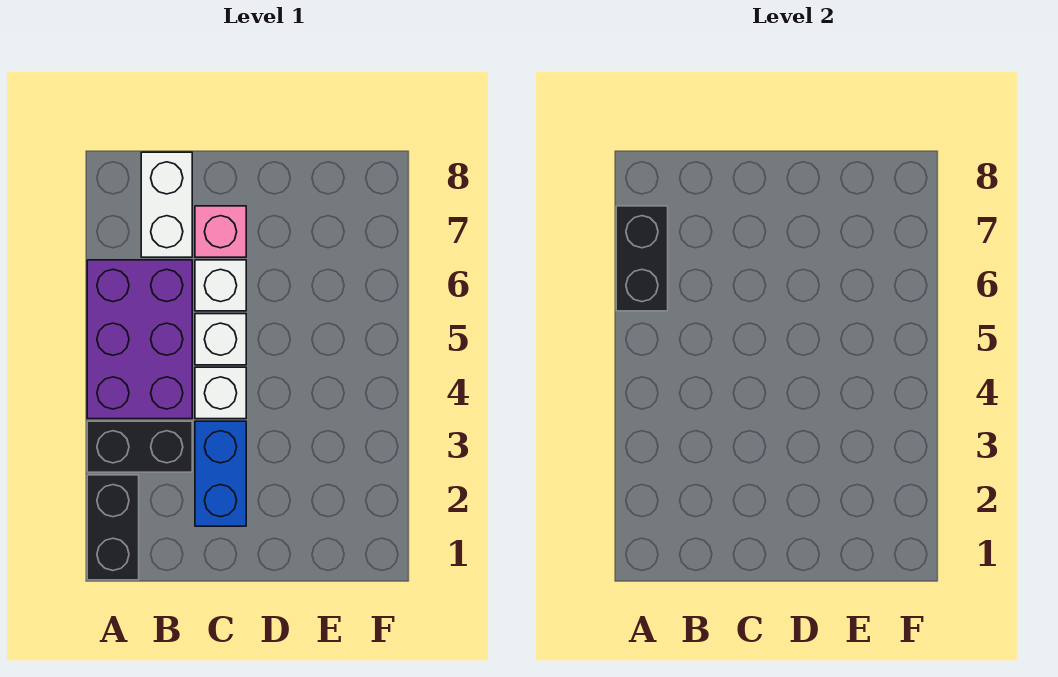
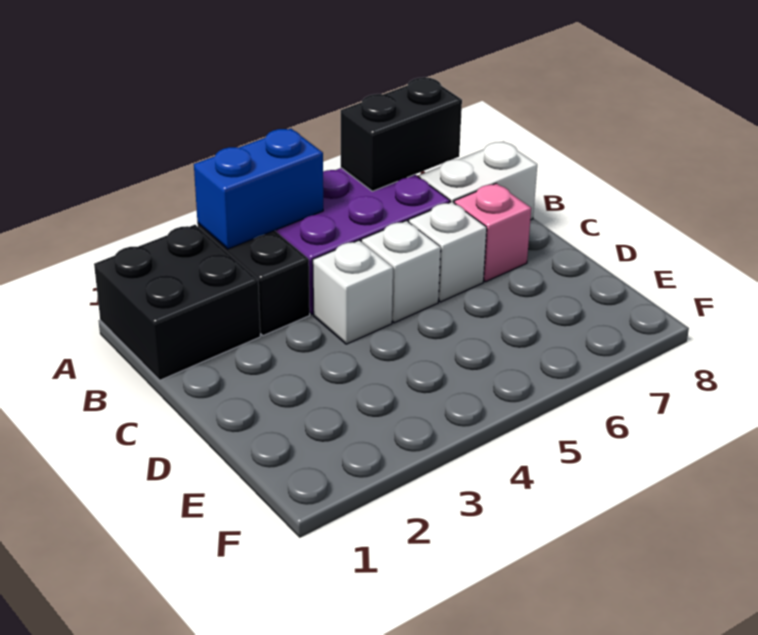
black brick A1:A2 level 1 -> black brick A1:B2 level 1
blue brick C2:C3 level 1 -> blue brick A3:A4 level 2

